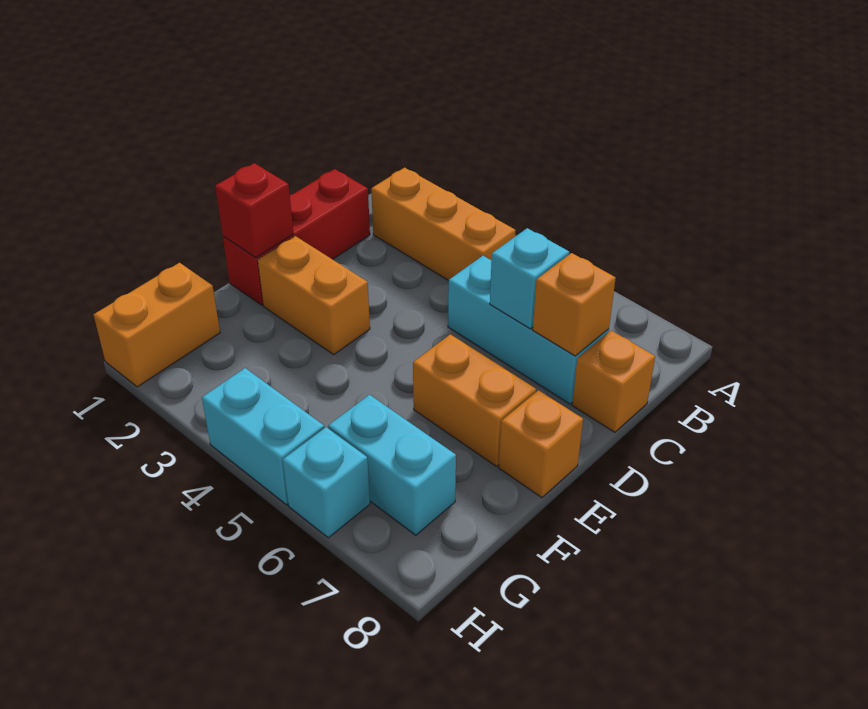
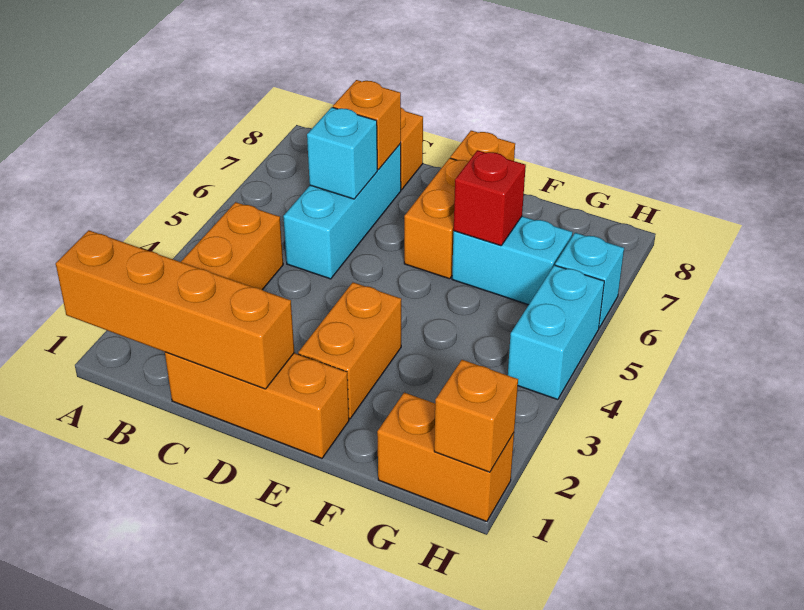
none -> orange brick A1:D1 level 2
red brick C1:E1 level 1 -> orange brick C1:E1 level 1
red brick E1 level 2 -> red brick F6 level 2
cyan brick G6:G7 level 1 -> cyan brick F6:G6 level 1
none -> orange brick H1 level 2

